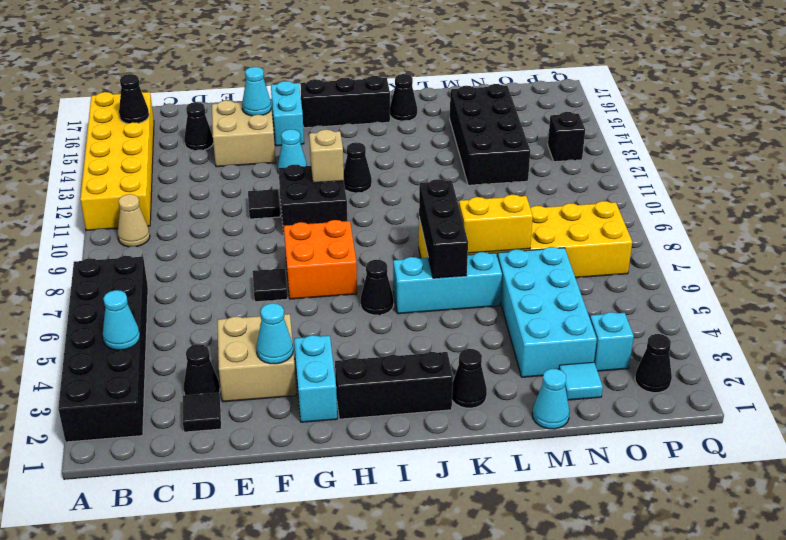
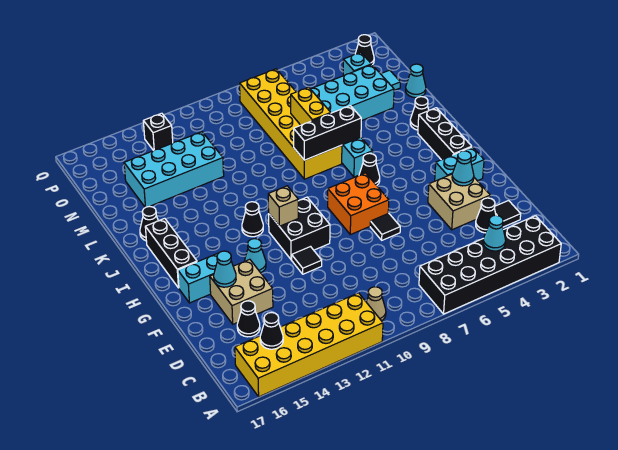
black brick M12:N15 level 1 -> cyan brick M12:N15 level 1

